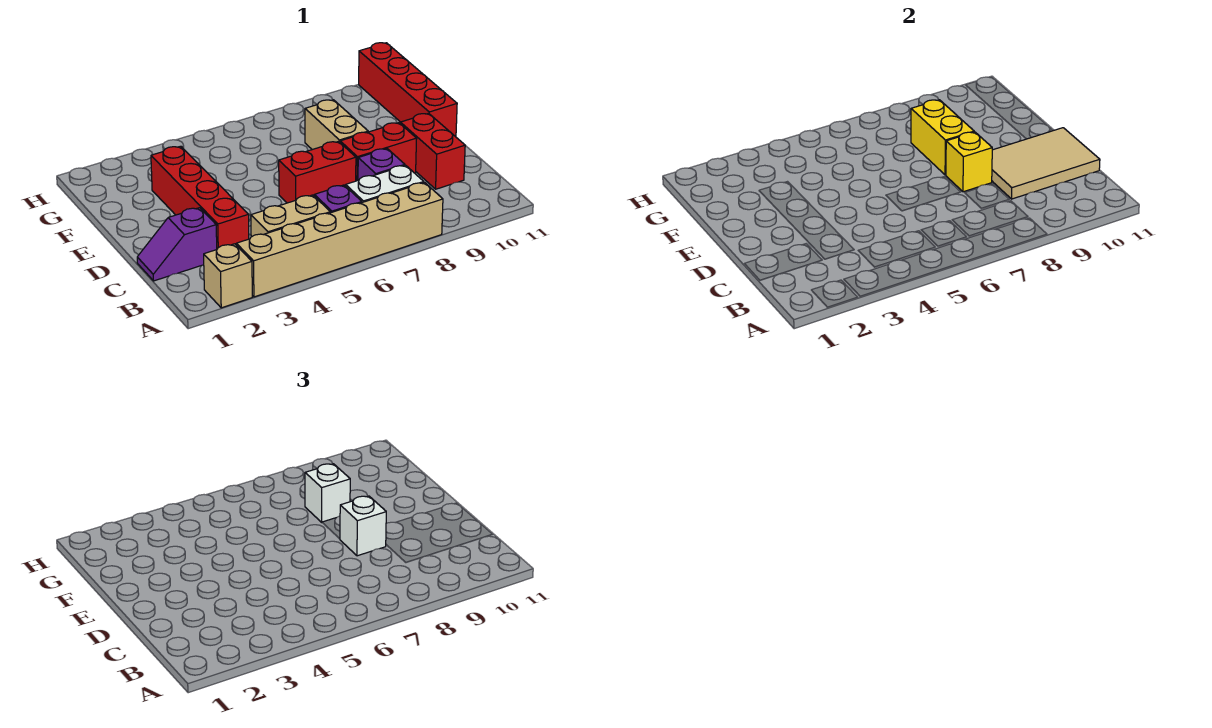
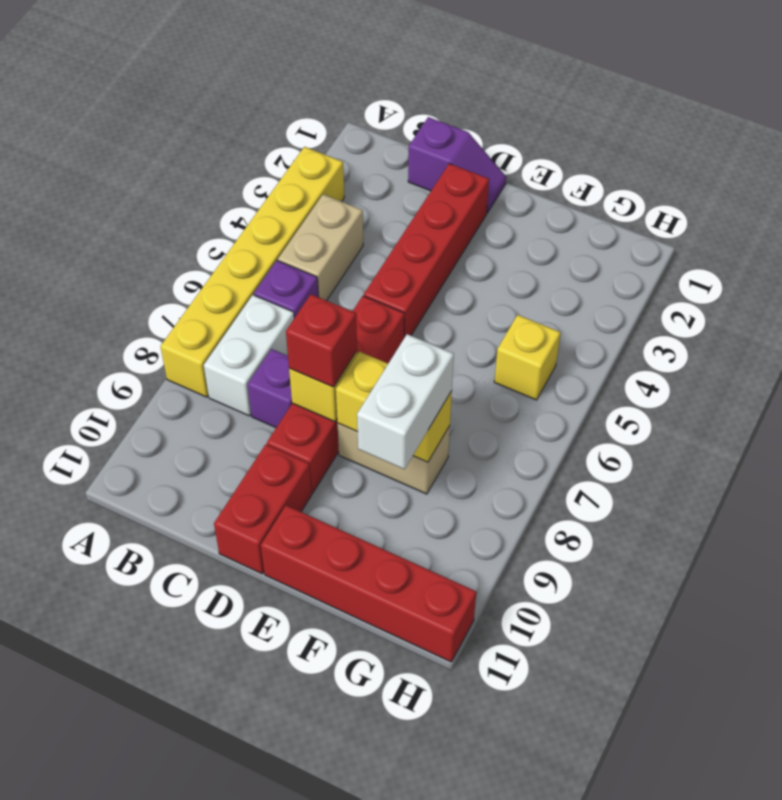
tan brick A2 level 1 -> none
tan brick A3:A8 level 1 -> yellow brick A3:A8 level 1
purple slope C1:C2 level 1 top 2 -> purple slope C1:D1 level 1 top C
red brick C3:F3 level 1 -> red brick D2:D5 level 1
tan tile C9:D11 level 2 -> none
red brick C10:D10 level 1 -> red brick D10:D11 level 1
white brick D8 level 3 -> red brick D8 level 3
white brick F8 level 3 -> white brick F8:F9 level 3
none -> yellow brick G5 level 1

